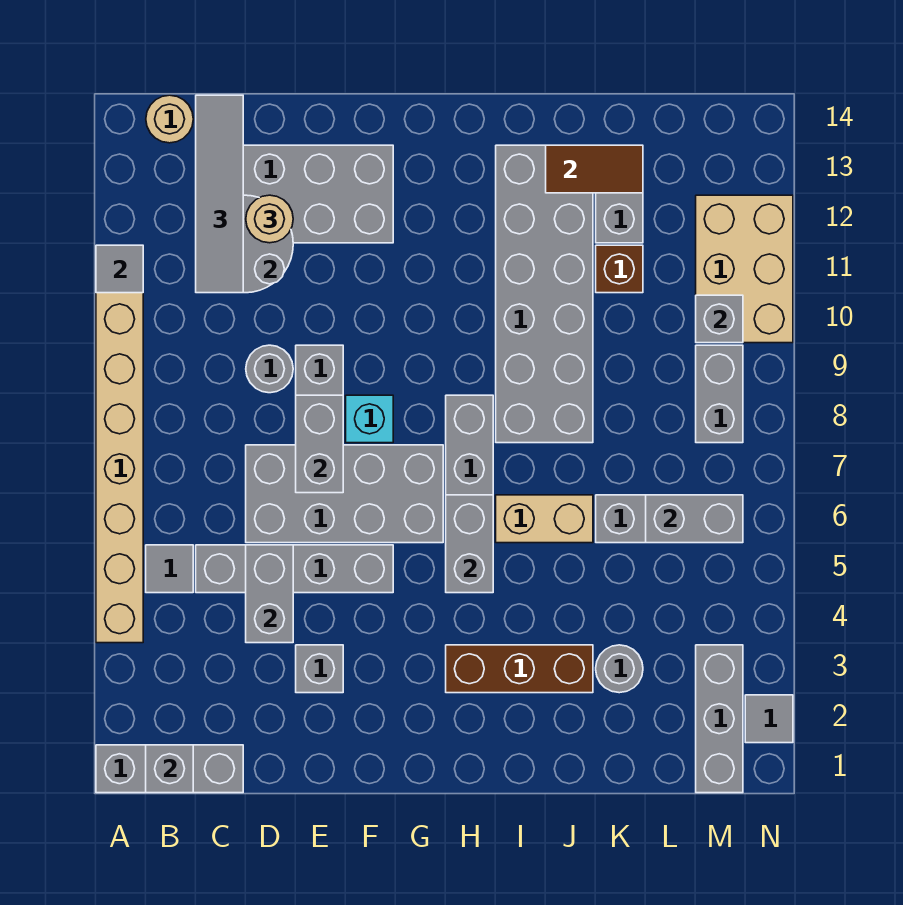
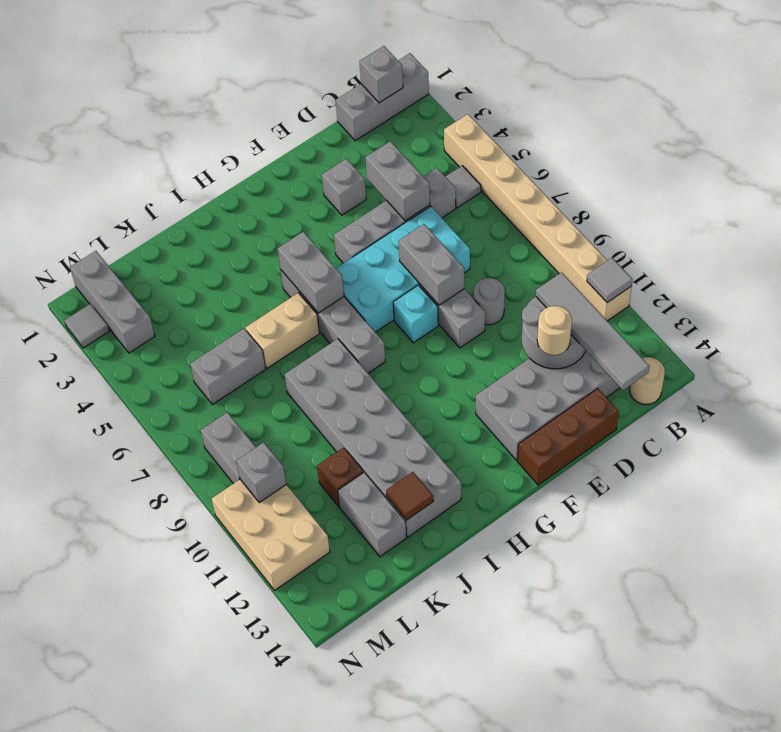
grey brick D6:G7 level 1 -> cyan brick D6:G7 level 1
brown brick H3:J3 level 1 -> brown brick D14:F14 level 1
brown tile J13:K13 level 2 -> brown tile J13 level 2
grey round brick K3 level 1 -> none
grey brick L6:M6 level 2 -> none

